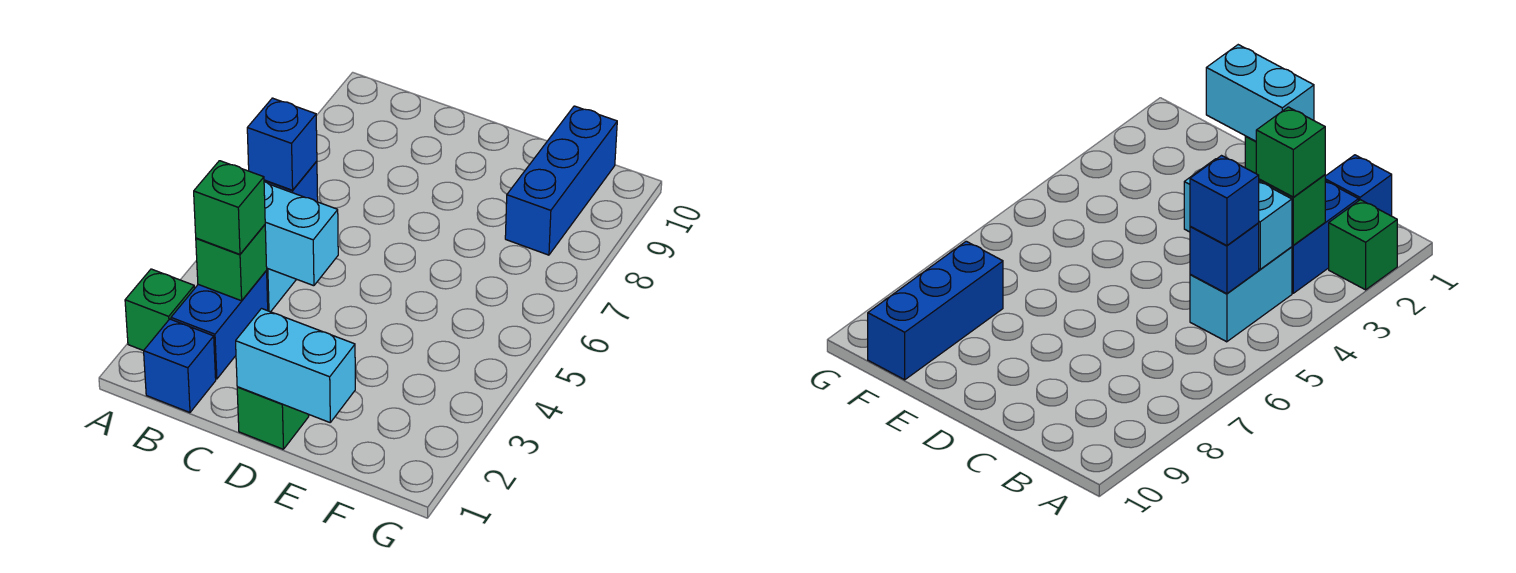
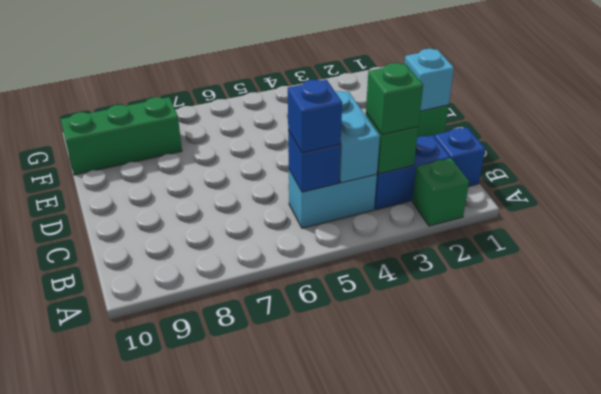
cyan brick D1:E1 level 2 -> cyan brick D1 level 2
blue brick F8:F10 level 1 -> green brick F8:F10 level 1

